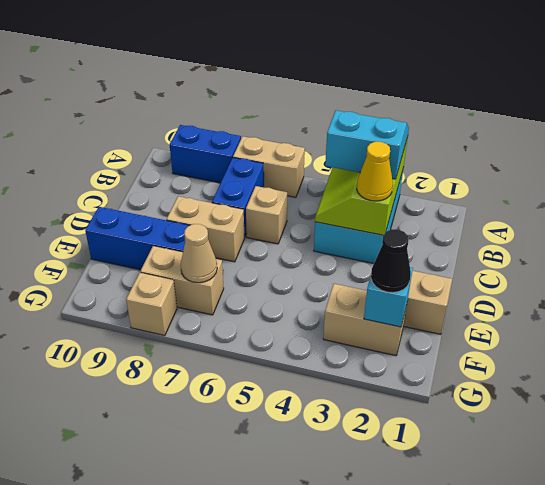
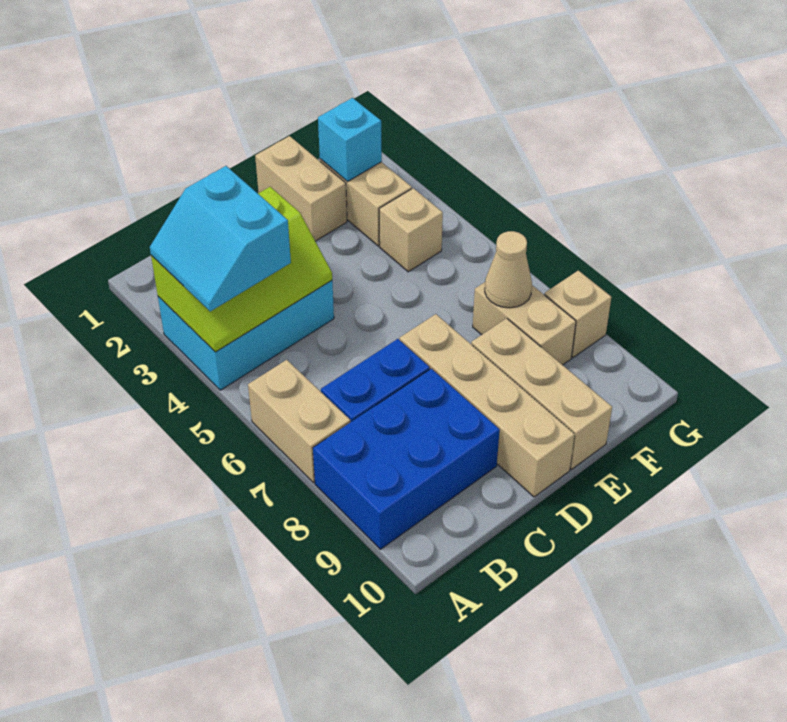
blue brick A8:A9 level 1 -> blue brick A8:C9 level 1
yellow cone C3 level 3 -> none
tan brick C6 level 1 -> tan brick F4 level 1
tan brick D7:D8 level 1 -> tan brick D7:D10 level 1
blue brick E8:E10 level 1 -> tan brick E8:E10 level 1
black cone F2 level 3 -> none

